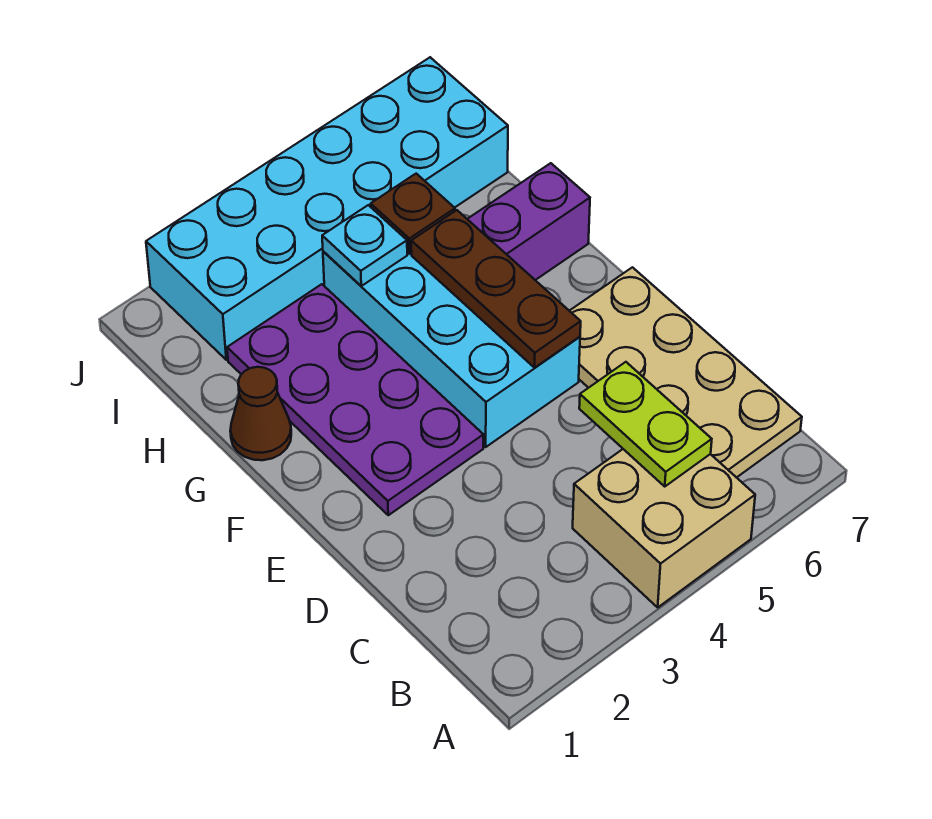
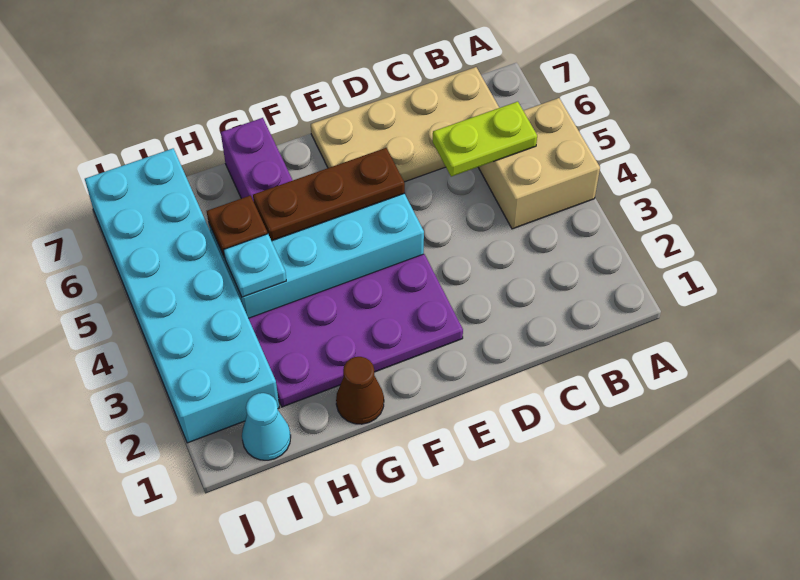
none -> cyan cone I1 level 1

